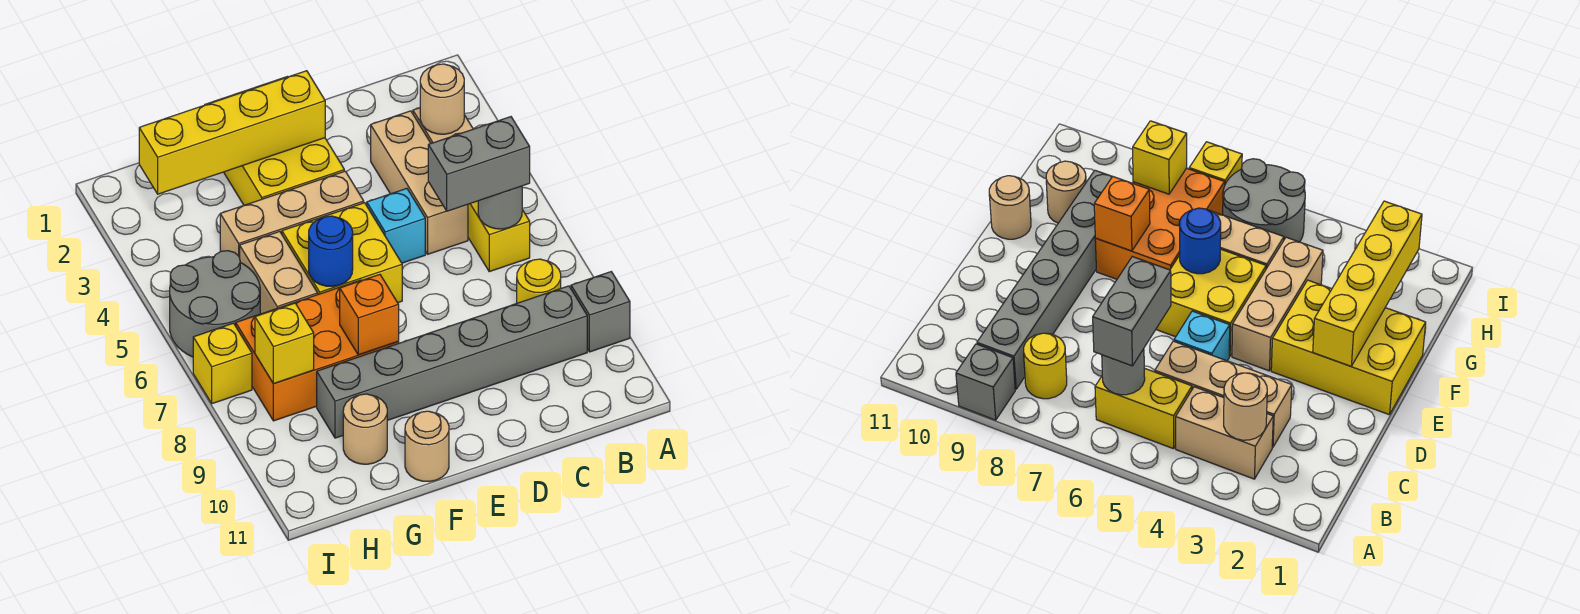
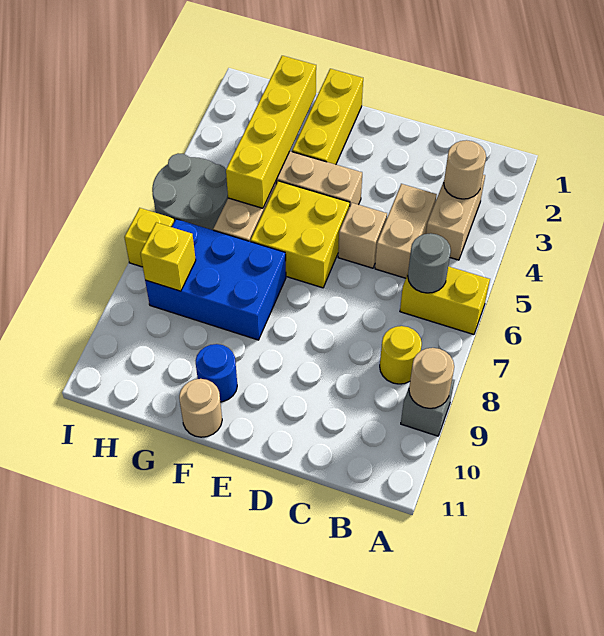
yellow brick B5:B6 level 1 -> yellow brick A6:B6 level 1
grey brick B6:C6 level 3 -> none
grey brick B9:G9 level 1 -> none
tan brick C3:C5 level 1 -> tan brick C4:C5 level 1
cyan brick D5 level 1 -> tan brick D5 level 1
yellow brick E1:F3 level 1 -> yellow brick F1:F3 level 1
yellow brick E2:H2 level 2 -> yellow brick G2:G5 level 2
blue round brick F6 level 2 -> blue round brick F10 level 1
orange brick F7:H8 level 1 -> blue brick F7:H8 level 1
orange brick F8 level 2 -> none
tan round brick G10 level 1 -> tan round brick A9 level 2

